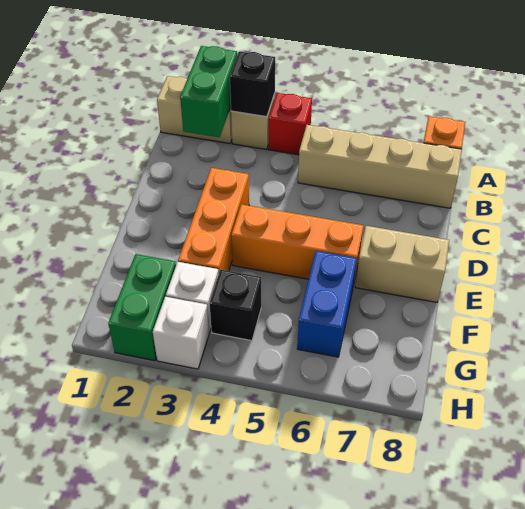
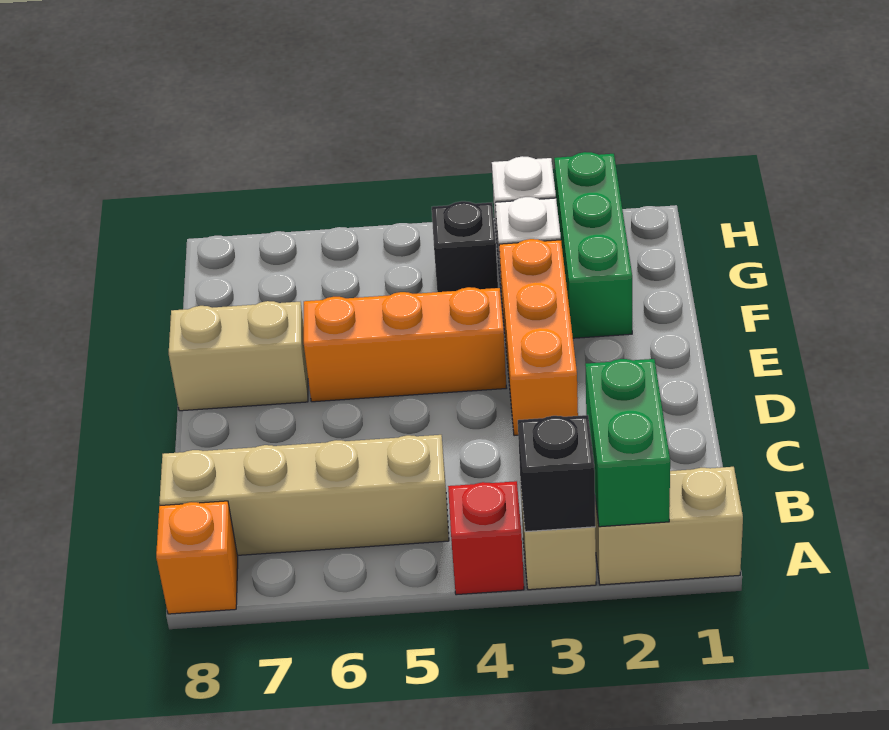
blue brick F6:G6 level 1 -> none
green brick G2:H2 level 1 -> green brick F2:H2 level 1

